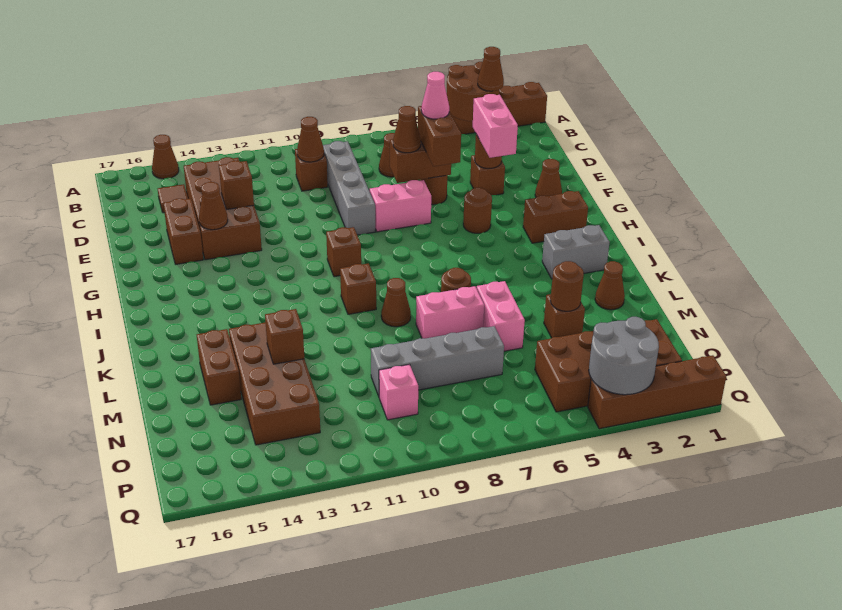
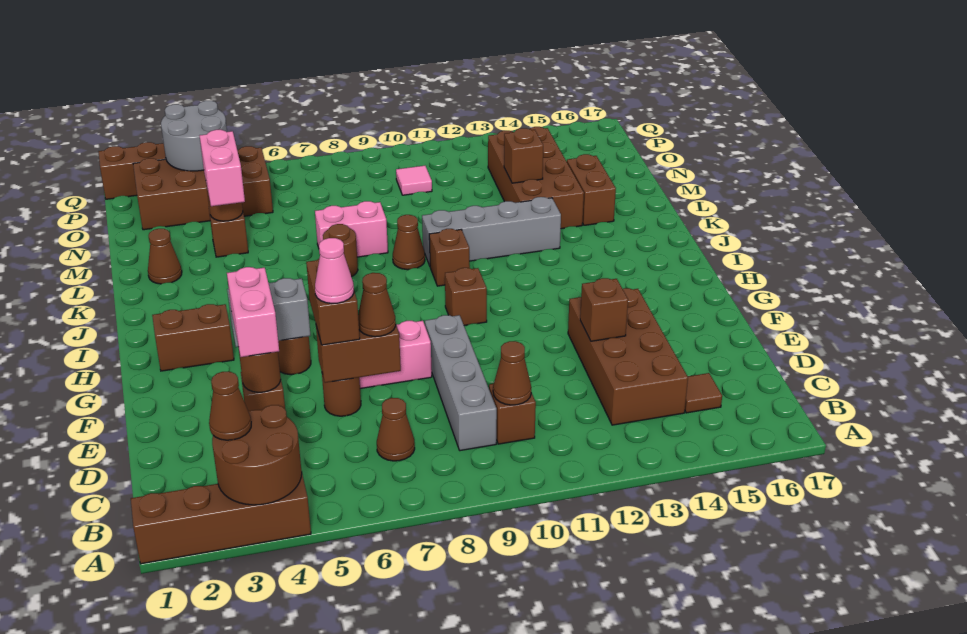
brown cone A15 level 1 -> none
brown brick E15:F15 level 1 -> none
brown cone F2 level 1 -> none
brown cone F14 level 2 -> none
grey brick J2:J3 level 1 -> grey brick G4:G5 level 2
pink brick L6:M6 level 1 -> pink brick L4:M4 level 3
grey brick N7:N10 level 1 -> grey brick K10:K13 level 1
pink brick O10 level 1 -> pink tile O10 level 1

